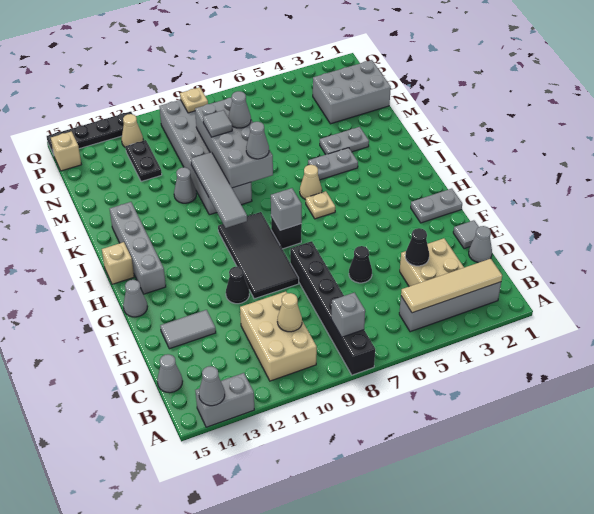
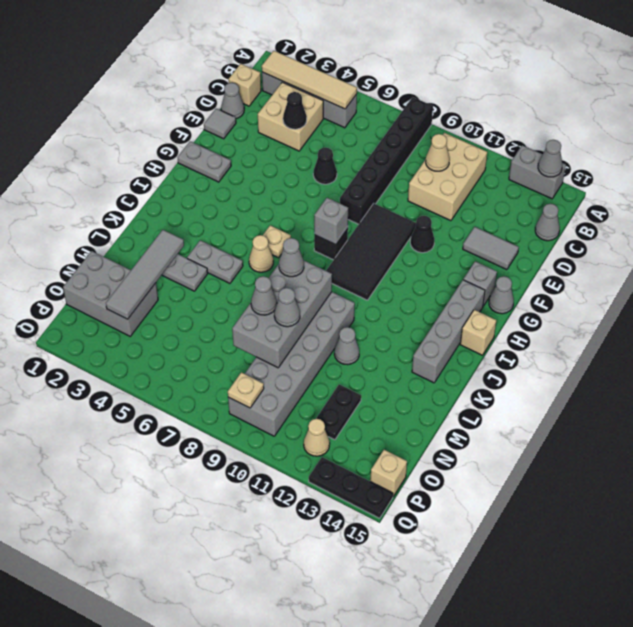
grey brick B8 level 2 -> grey brick G14 level 1
none -> tan brick C1 level 1
grey tile I10:L10 level 2 -> grey tile L3:O3 level 2
grey tile M9 level 3 -> grey cone M9 level 3
black plate Q12:Q15 level 1 -> black plate Q13:Q15 level 1

